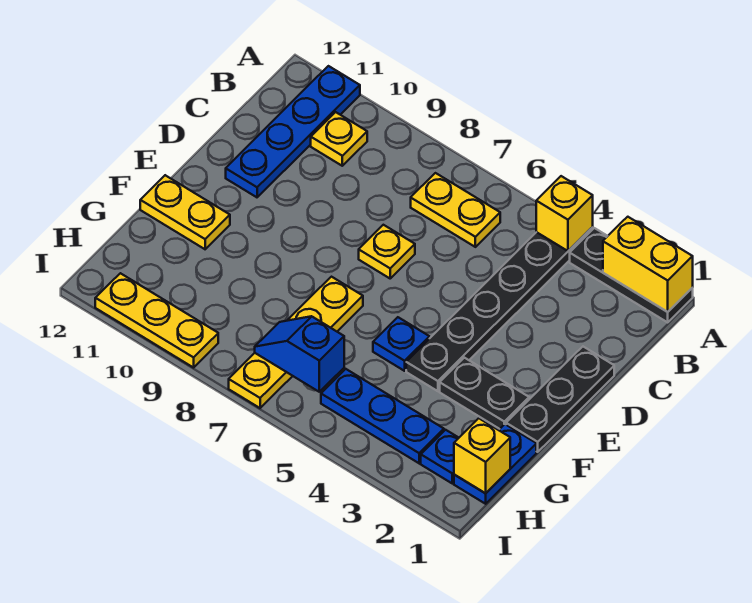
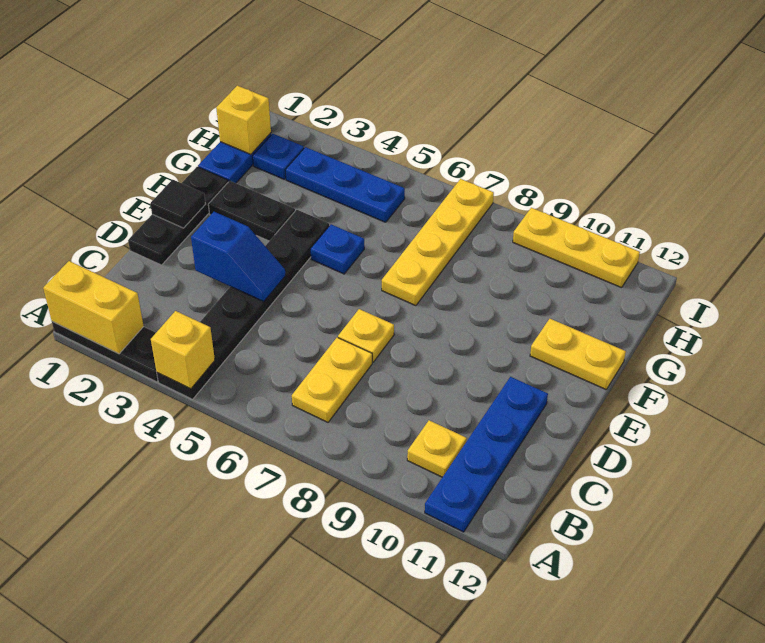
yellow plate B6:B7 level 1 -> yellow plate B7:C7 level 1
none -> black tile E1 level 2
blue slope H6:H7 level 2 top 6 -> blue slope D3:D4 level 2 top 3

